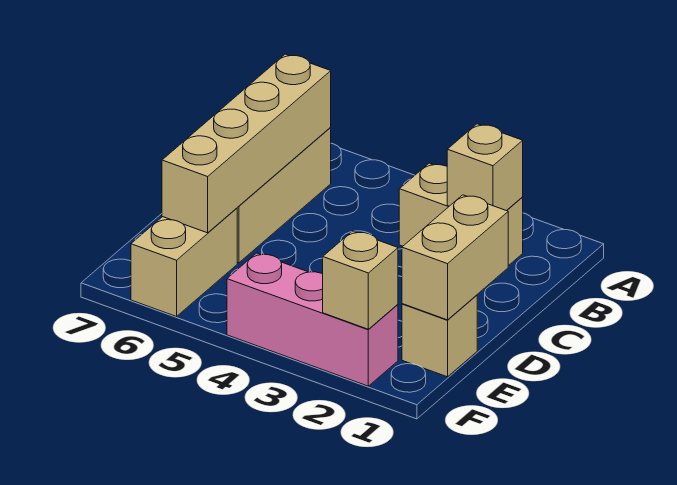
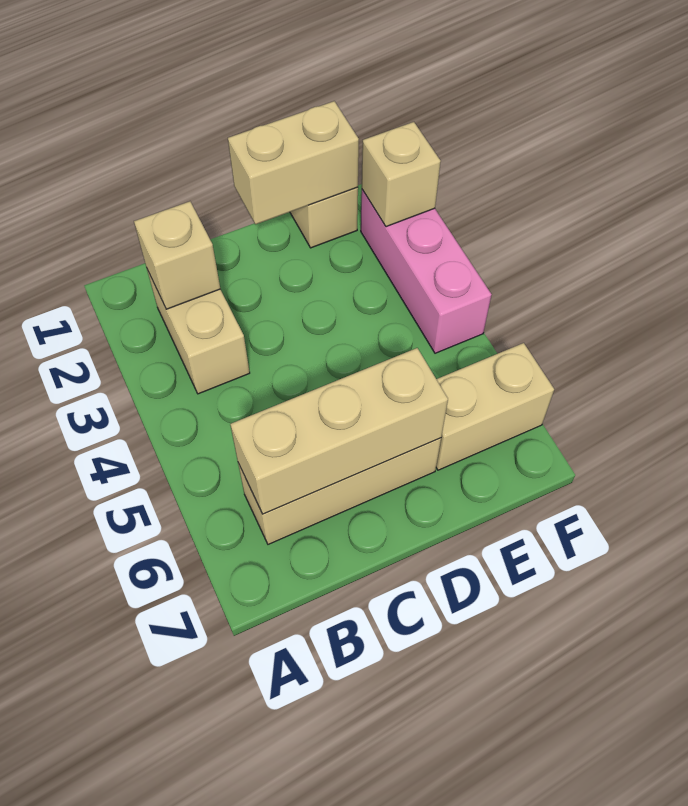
tan brick B6:E6 level 2 -> tan brick B6:D6 level 2

